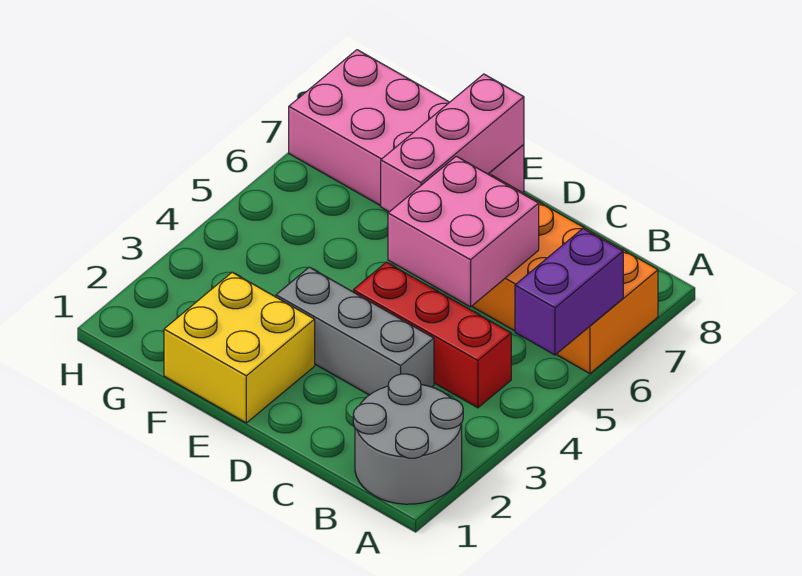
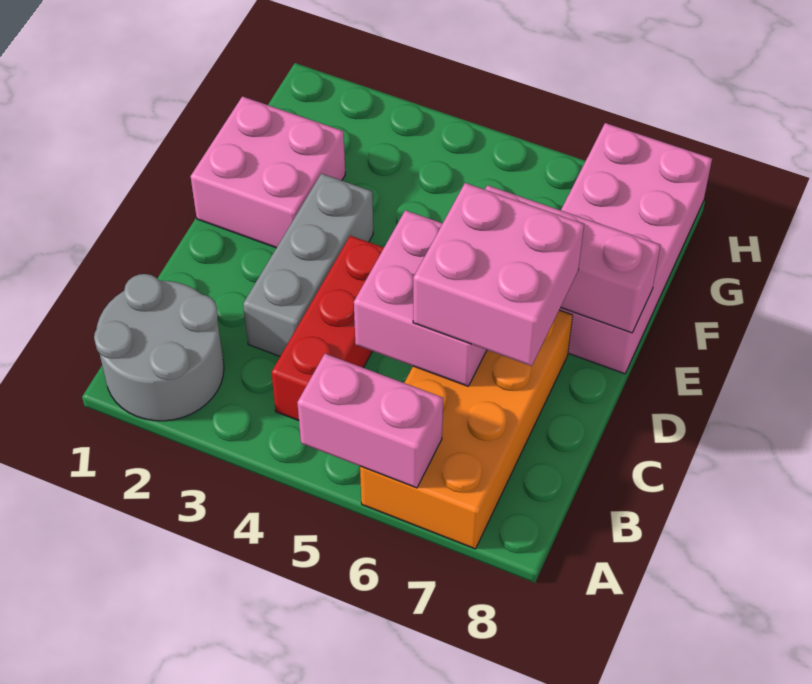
purple brick A5:A6 level 2 -> pink brick A5:A6 level 2
none -> pink brick C6:D7 level 3
yellow brick E1:F2 level 1 -> pink brick E1:F2 level 1

